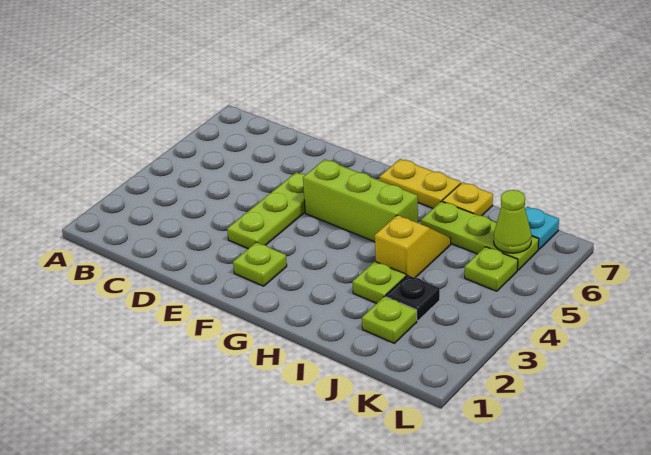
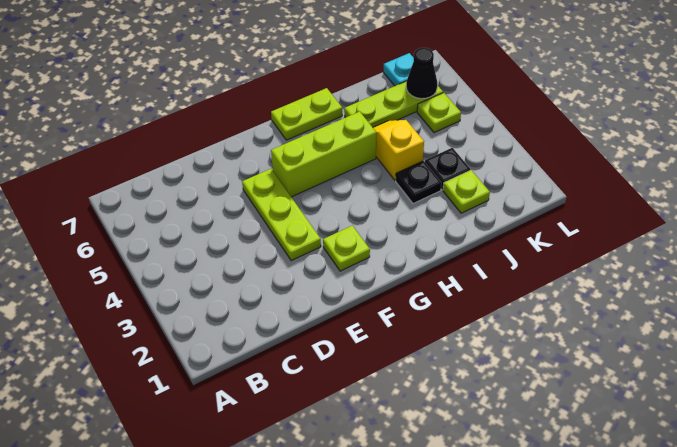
yellow plate G7:H7 level 1 -> lime plate G7:H7 level 1
lime plate I3 level 1 -> black plate I3 level 1
yellow plate I7 level 1 -> none
lime cone K6 level 2 -> black cone K6 level 2

